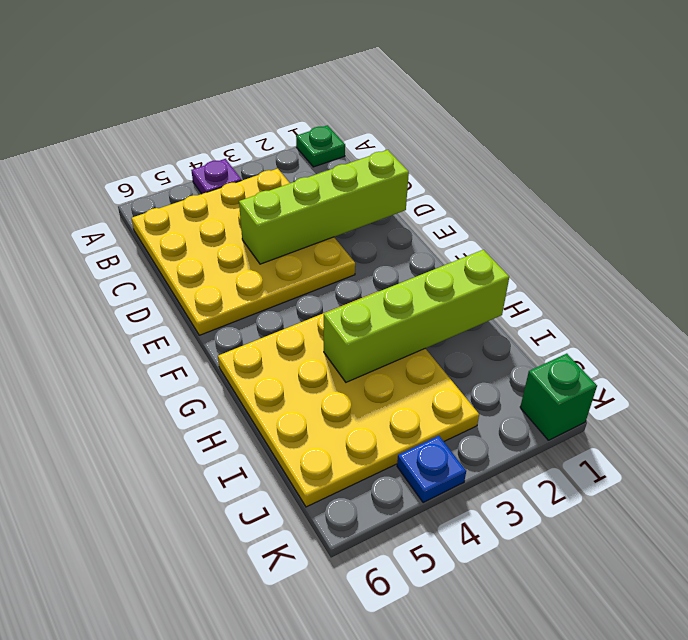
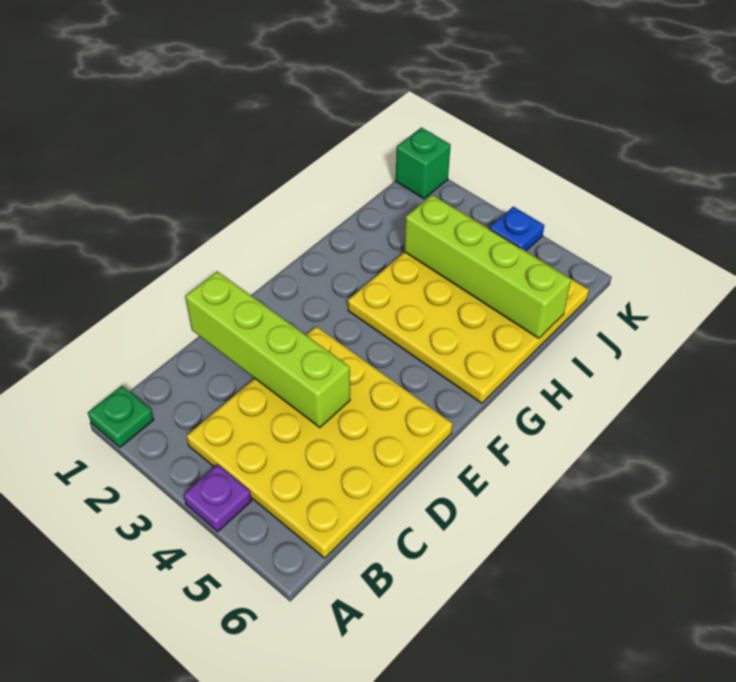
lime brick H1:H4 level 2 -> lime brick I3:I6 level 2

